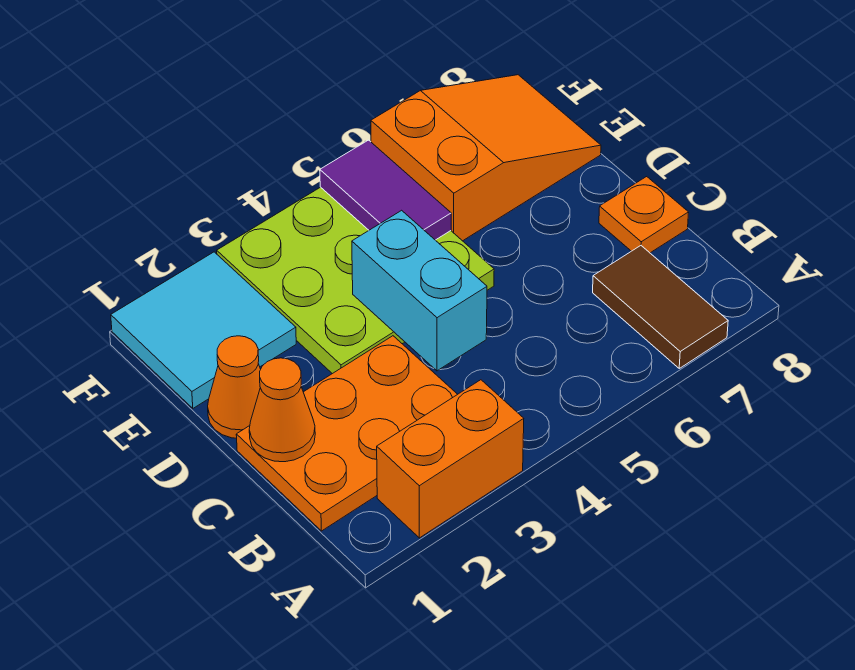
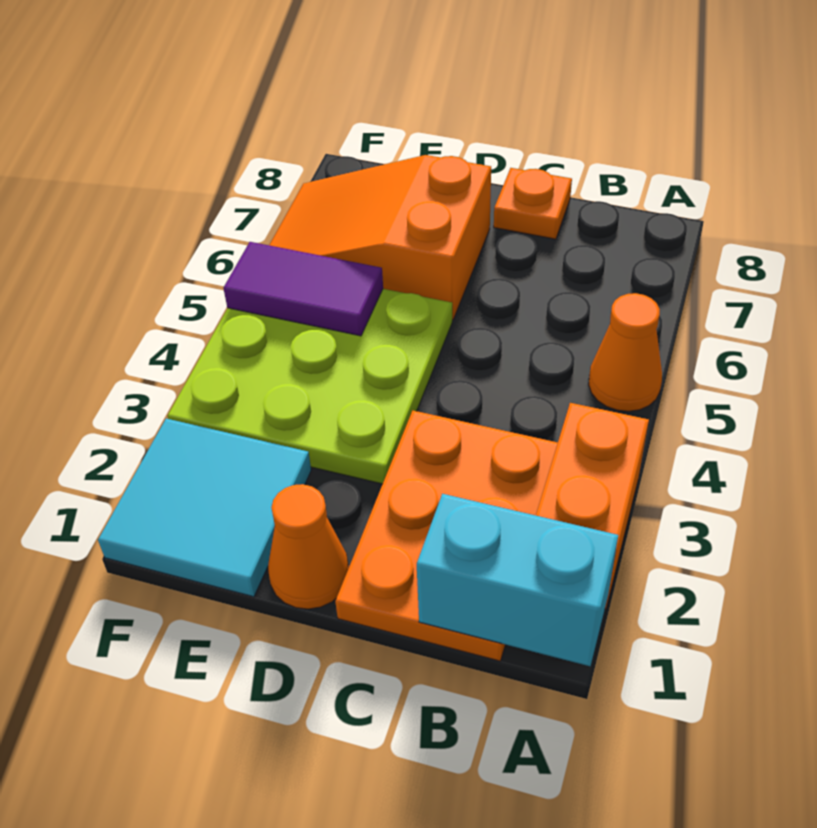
brown tile A7:B7 level 1 -> none
orange cone C1 level 2 -> orange cone A5 level 1
cyan brick C4:D4 level 2 -> cyan brick A1:B1 level 2
orange slope E6:F8 level 1 top 6 -> orange slope D6:F7 level 1 top D

